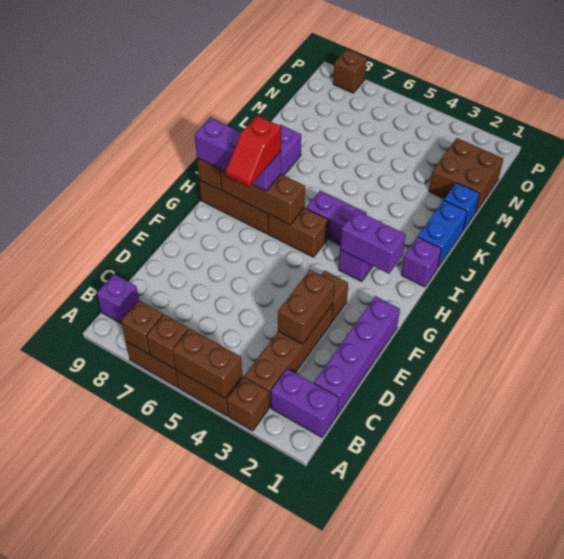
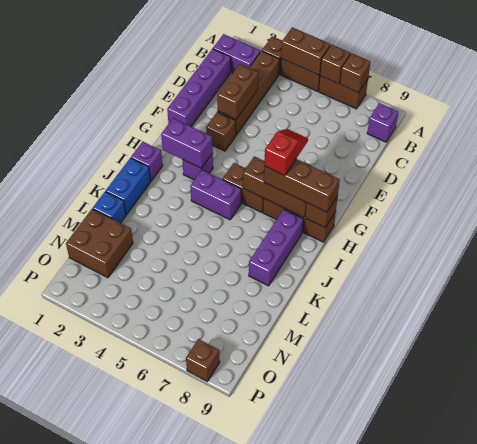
purple brick H7:H9 level 3 -> brown brick H7:H9 level 3

